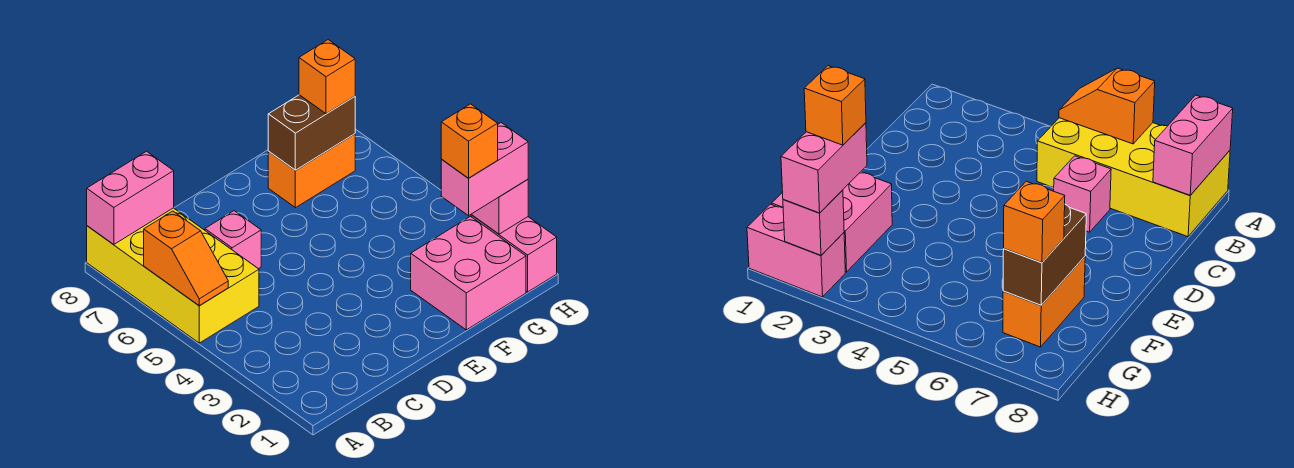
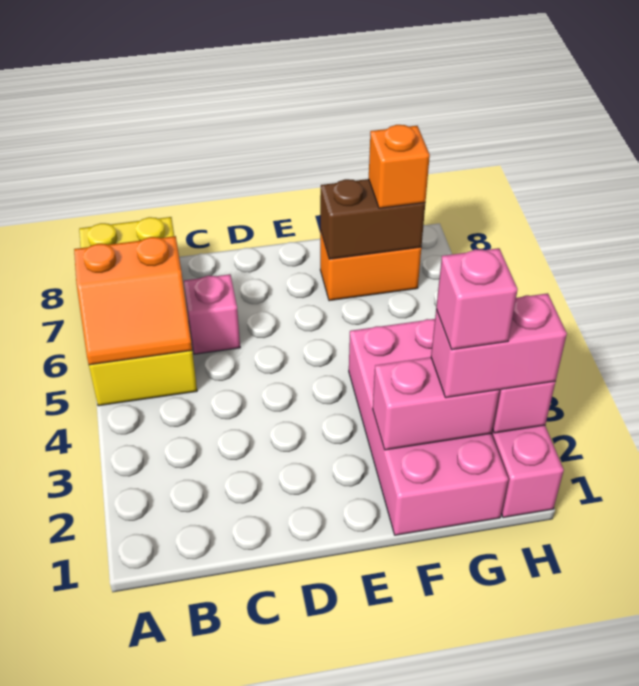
orange slope A5:A6 level 2 top 6 -> orange slope A5:B6 level 2 top 6
pink brick A8:B8 level 2 -> pink brick F2:G2 level 2
pink brick F1:G2 level 1 -> pink brick F1:G4 level 1
orange brick G2 level 4 -> pink brick G2 level 4

